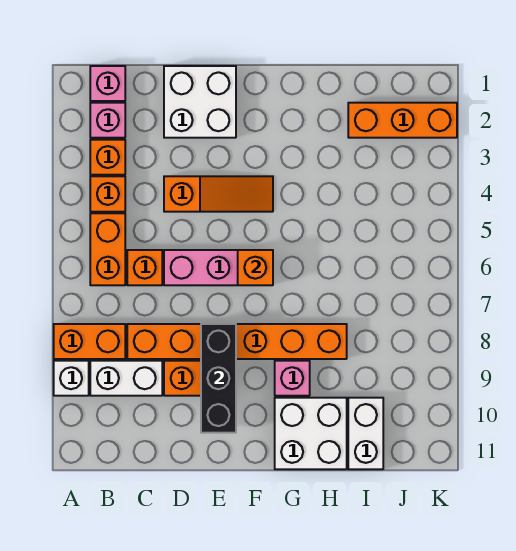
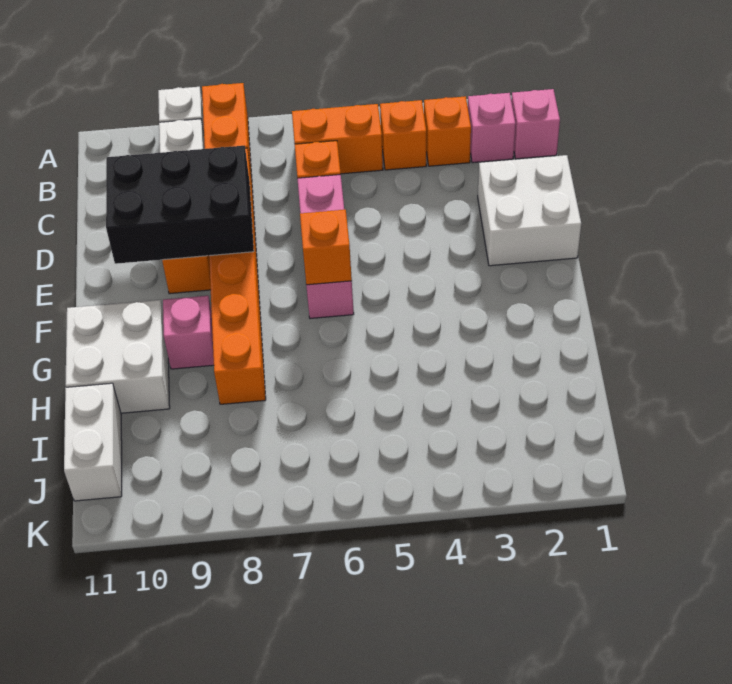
orange slope D4:F4 level 1 top D -> none
black brick E8:E10 level 2 -> black brick D8:E10 level 2
orange brick I2:K2 level 1 -> none
white brick I10:I11 level 1 -> white brick I11:J11 level 1

